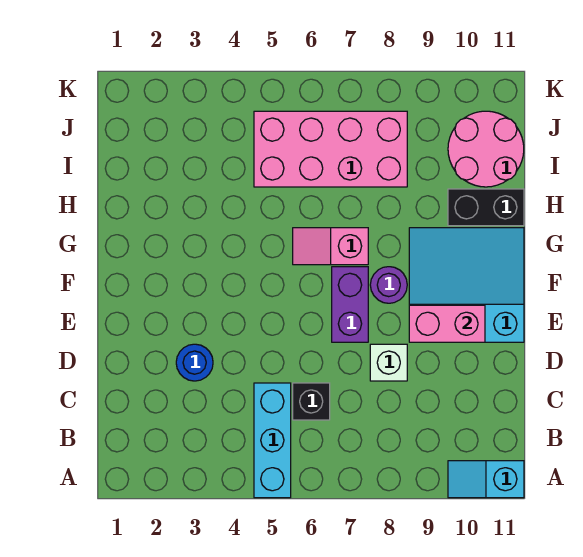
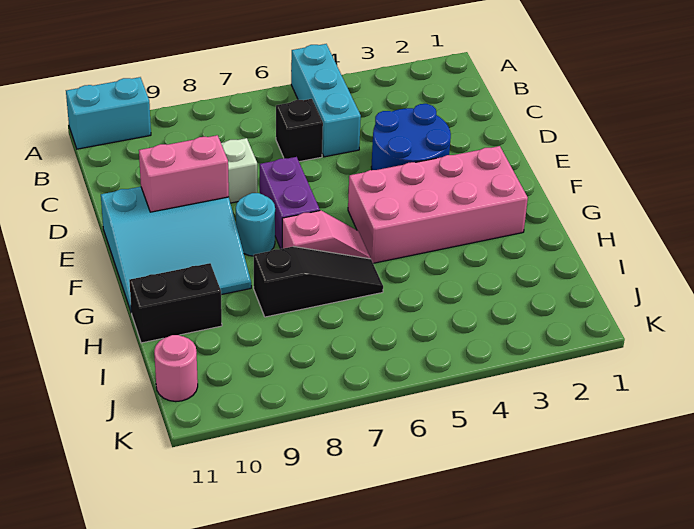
cyan slope A10:A11 level 1 top 11 -> cyan brick A10:A11 level 1
blue round brick D3 level 1 -> blue round brick D3:E4 level 1
purple round brick F8 level 1 -> cyan round brick F8 level 1
none -> black slope H6:H8 level 1 top 8
pink brick I5:J8 level 1 -> pink brick F2:G5 level 1
pink round brick I10:J11 level 1 -> pink round brick J11 level 1

